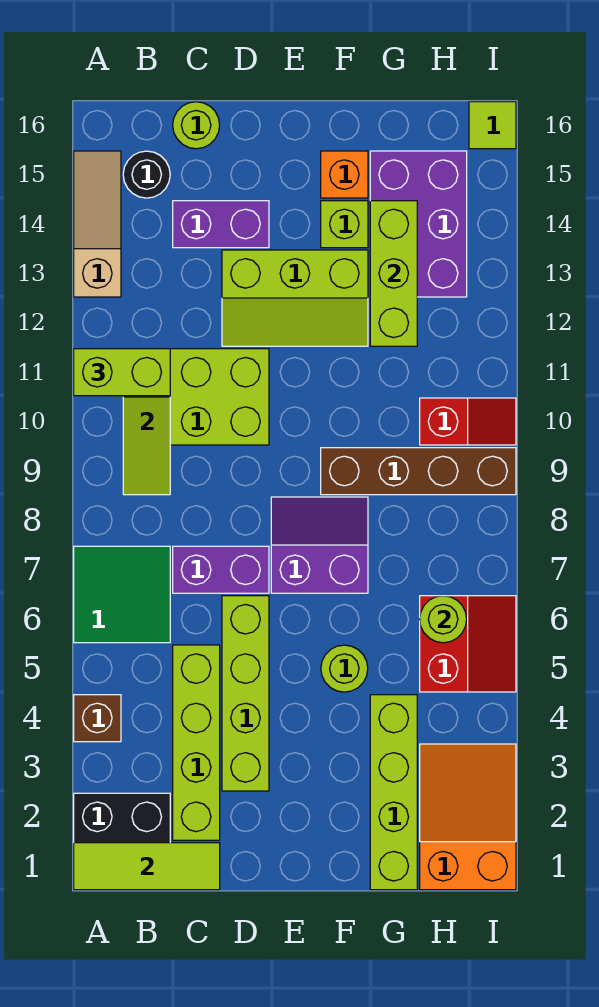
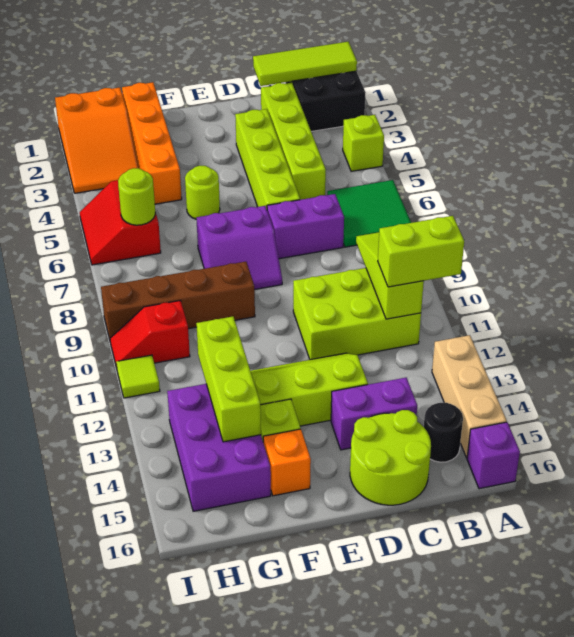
brown brick A4 level 1 -> lime brick A4 level 1
tan slope A13:A15 level 1 top 13 -> tan brick A13:A15 level 1
none -> purple brick A16 level 1
lime round brick C16 level 1 -> lime round brick C15:D16 level 1
lime brick G1:G4 level 1 -> orange brick G1:G4 level 1
lime tile I16 level 1 -> lime tile I11 level 1

